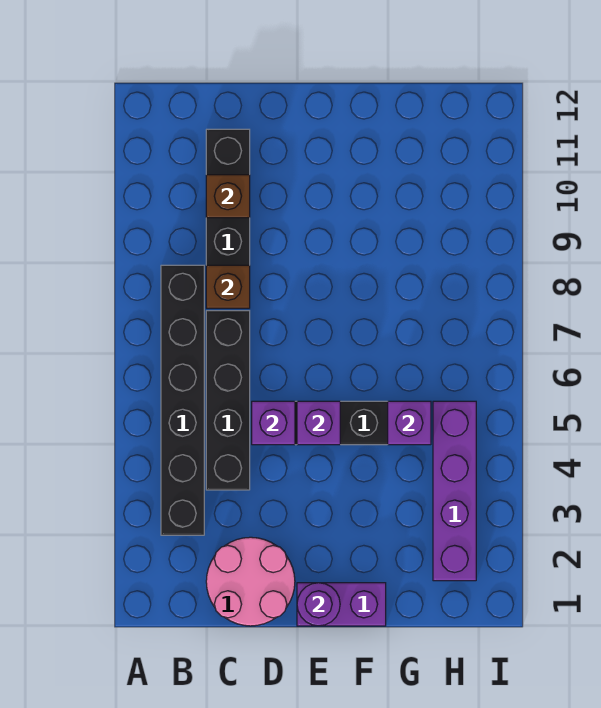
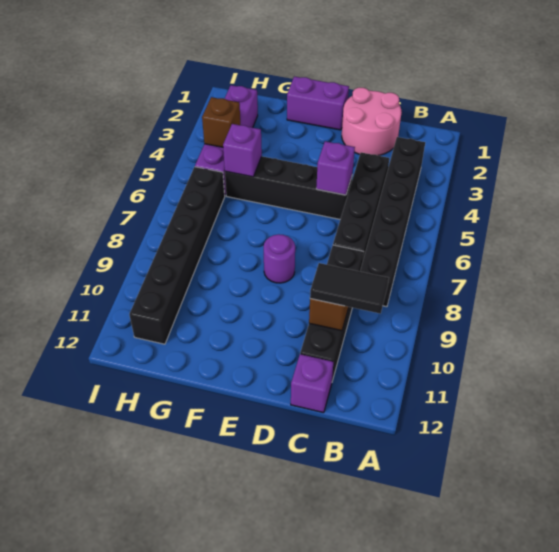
none -> black tile B10:C10 level 3
brown brick C8 level 2 -> brown brick H4 level 2
purple round brick E1 level 2 -> purple round brick E8 level 1
purple brick E5 level 2 -> purple brick C12 level 1
none -> black brick H6:H11 level 1

